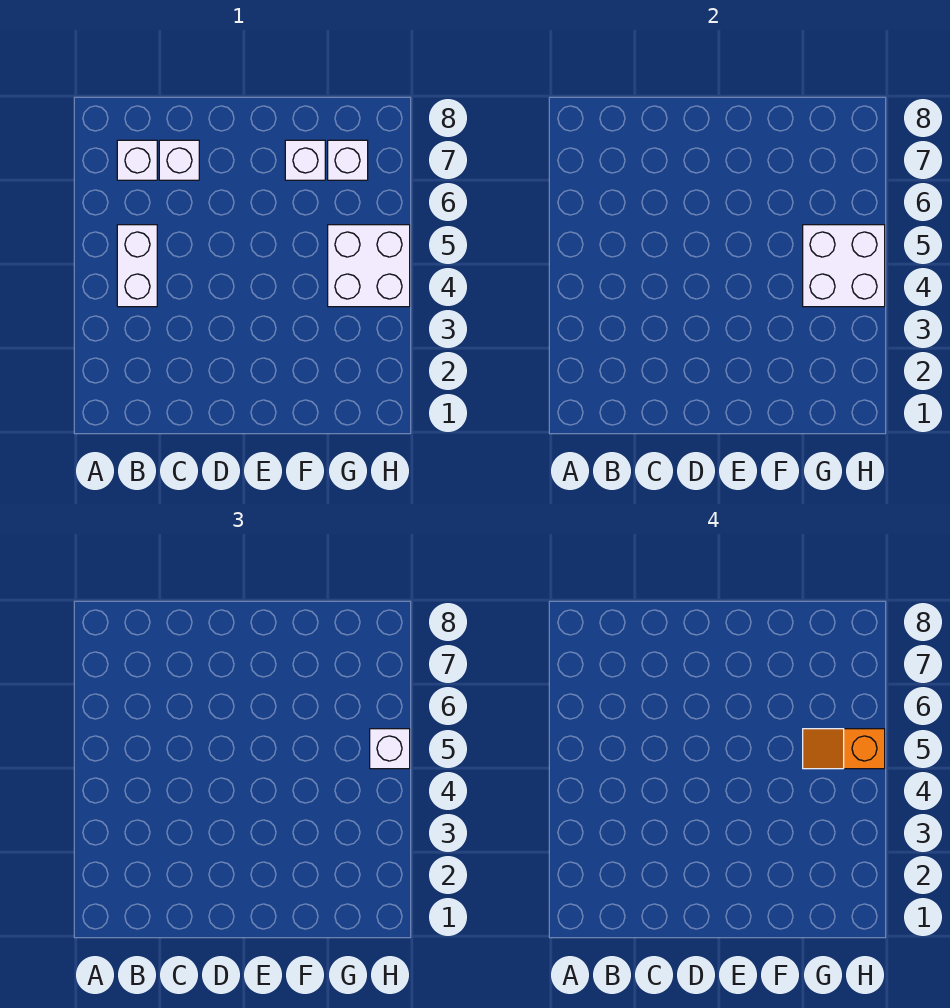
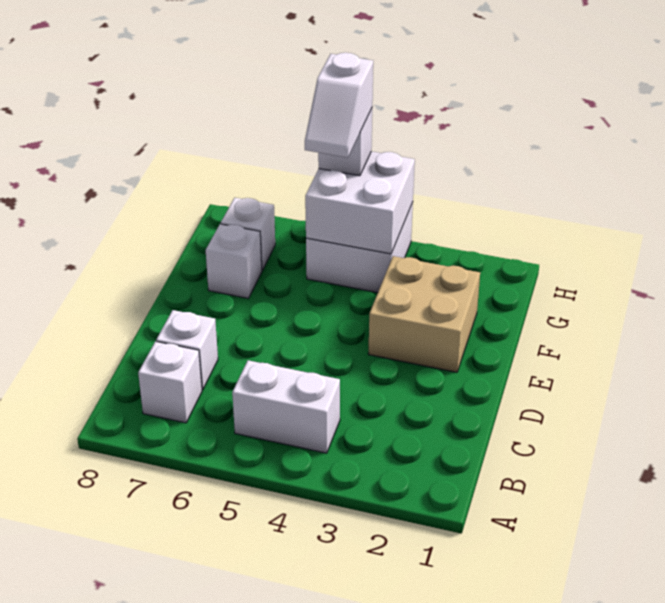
none -> tan brick E2:F3 level 1
orange slope G5:H5 level 4 top H -> white slope G5:H5 level 4 top H

